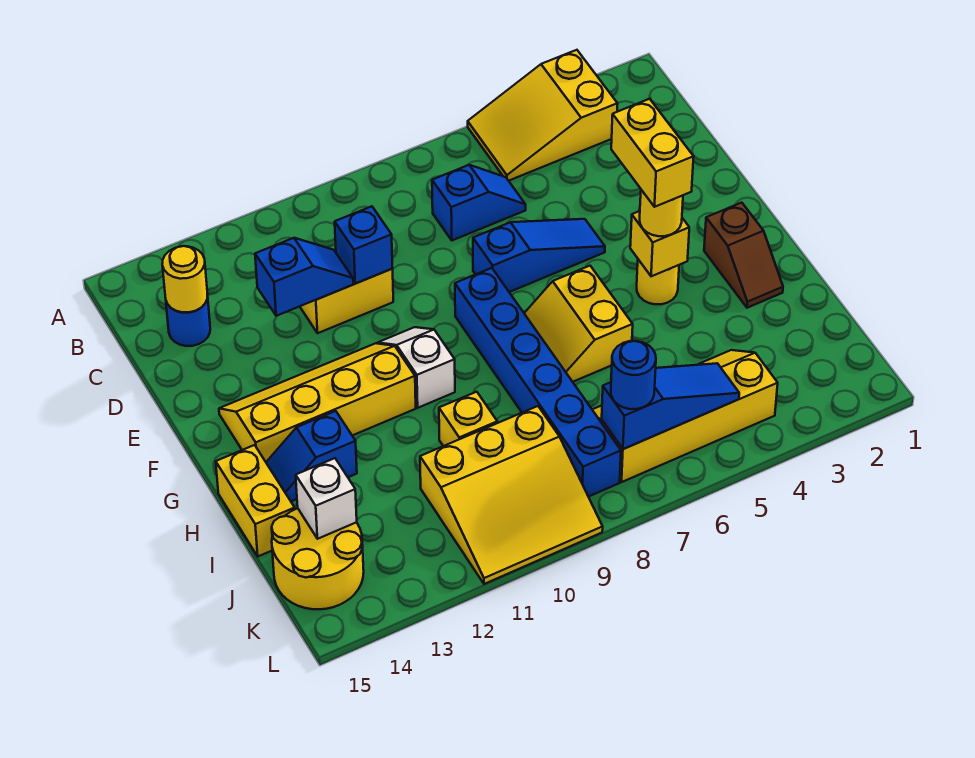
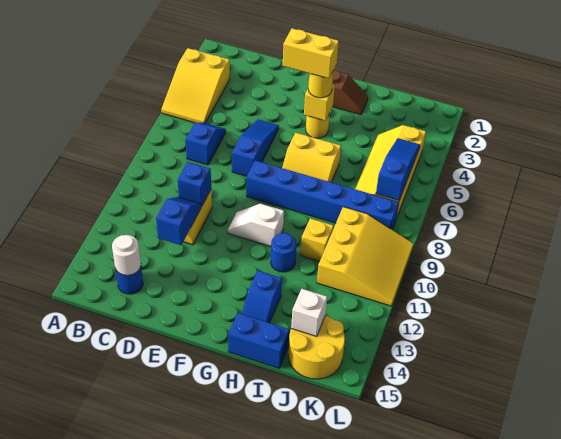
yellow round brick C14 level 2 -> white round brick C14 level 2
yellow slope F11:G14 level 1 top G -> none
yellow brick H15:I15 level 1 -> blue brick H15:I15 level 1
blue round brick K7 level 3 -> blue round brick H11 level 1

